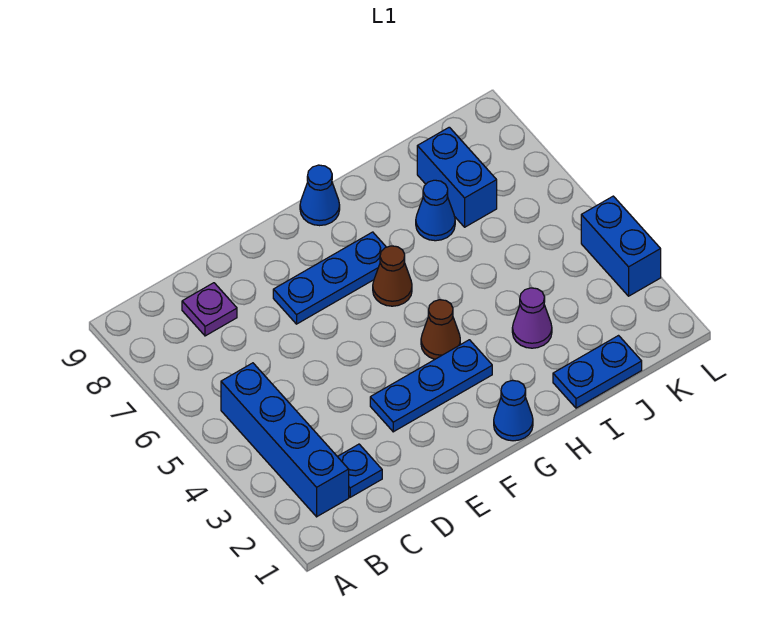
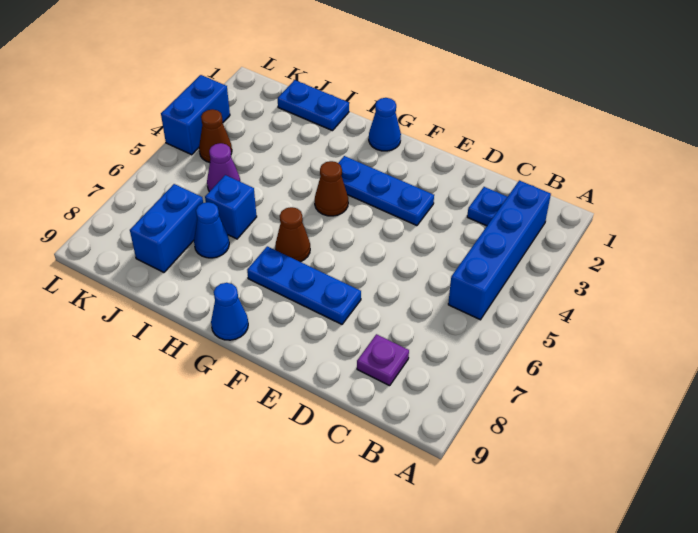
purple cone I3 level 1 -> purple cone J5 level 1
none -> blue brick I6 level 1
none -> brown cone K4 level 1

